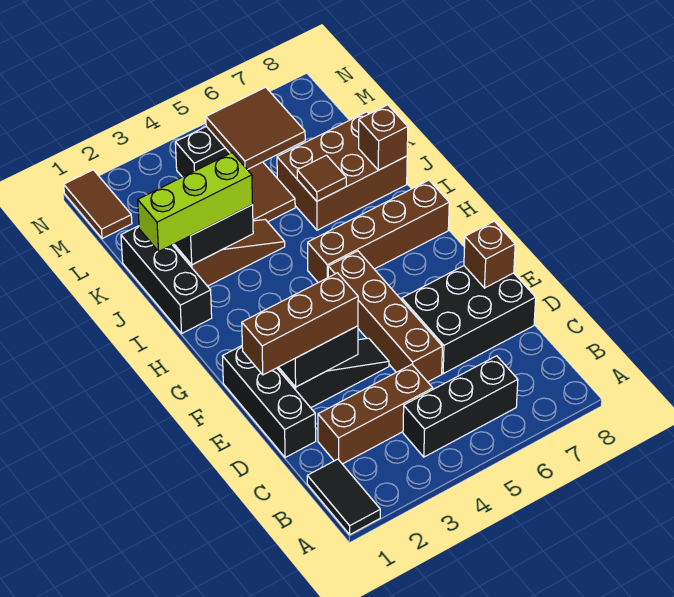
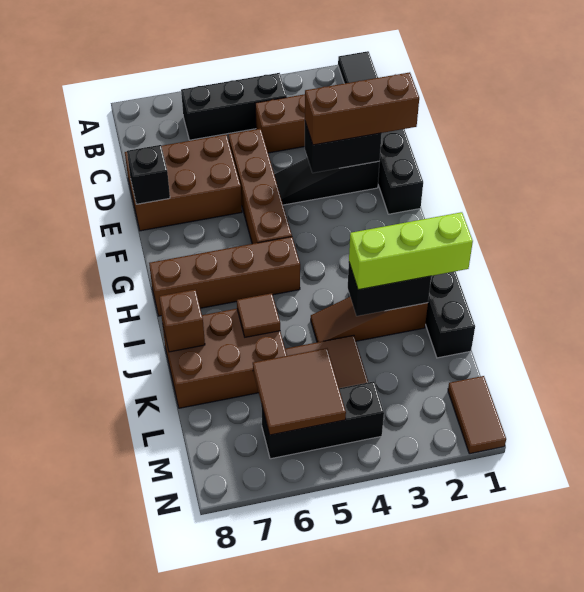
black brick D6:E8 level 1 -> brown brick D6:E8 level 1
brown brick E8 level 2 -> black brick E8 level 2

